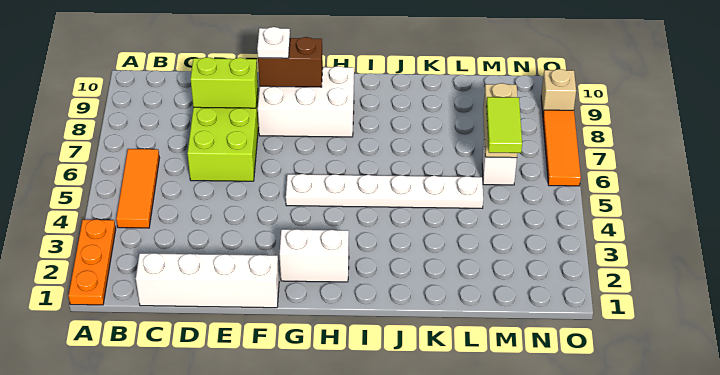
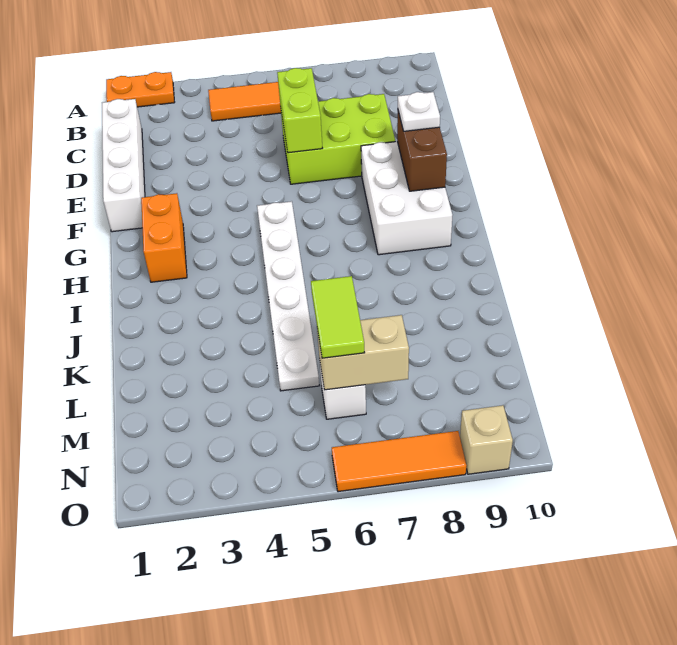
orange plate A1:A3 level 1 -> orange plate A1:A2 level 1
lime brick D8:E8 level 2 -> lime brick D6:E6 level 2
white brick G2:H2 level 1 -> orange brick G2:H2 level 1
lime tile M5:M6 level 3 -> lime tile L6:M6 level 3

